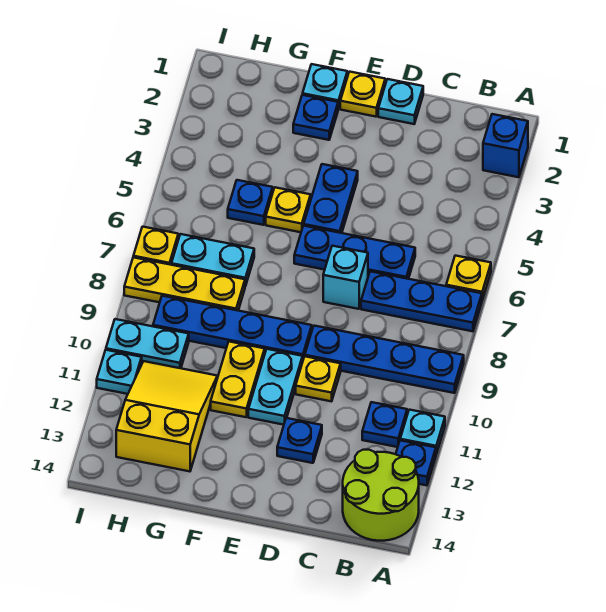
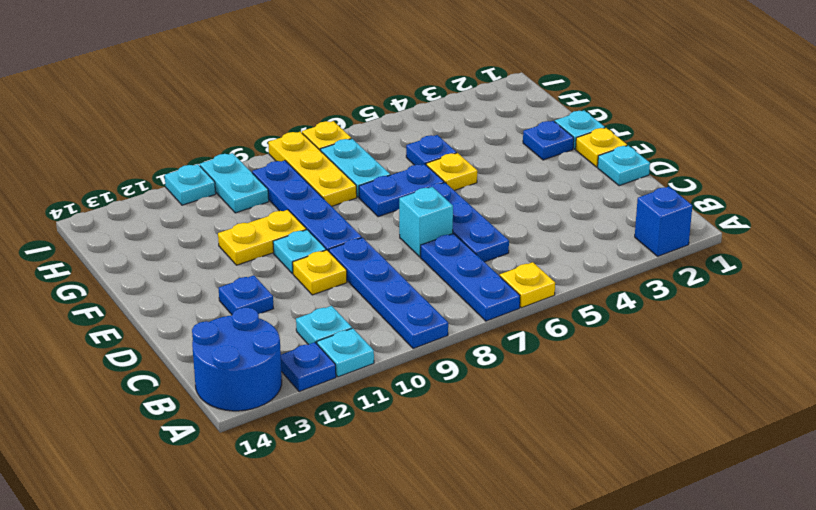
lime round brick A13:B14 level 1 -> blue round brick A13:B14 level 1
blue plate B11 level 1 -> cyan plate B11 level 1
blue plate E4:E5 level 1 -> blue plate F6:F7 level 1
cyan plate E10:E11 level 1 -> cyan plate E10 level 1
yellow slope G11:H13 level 1 top 13 -> none

